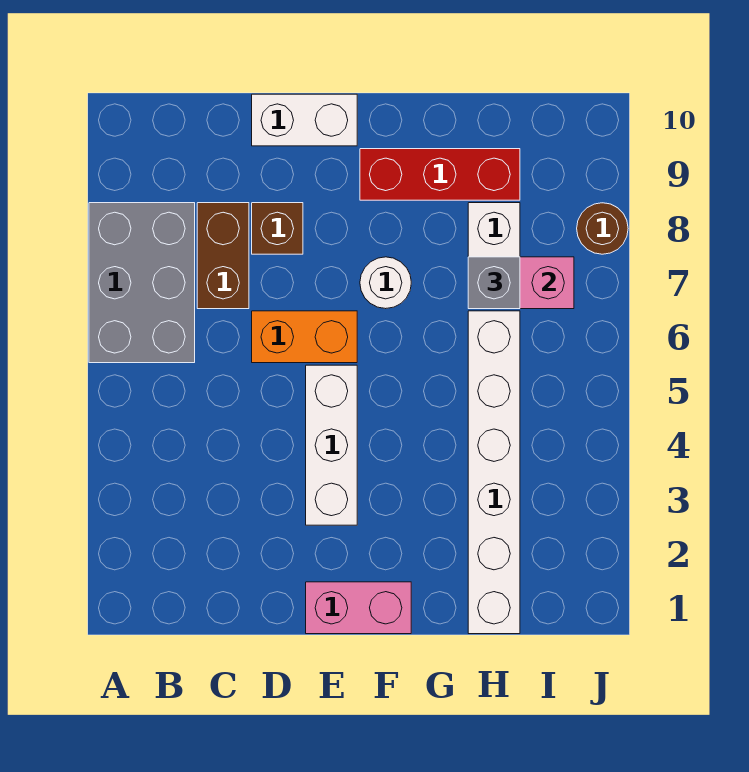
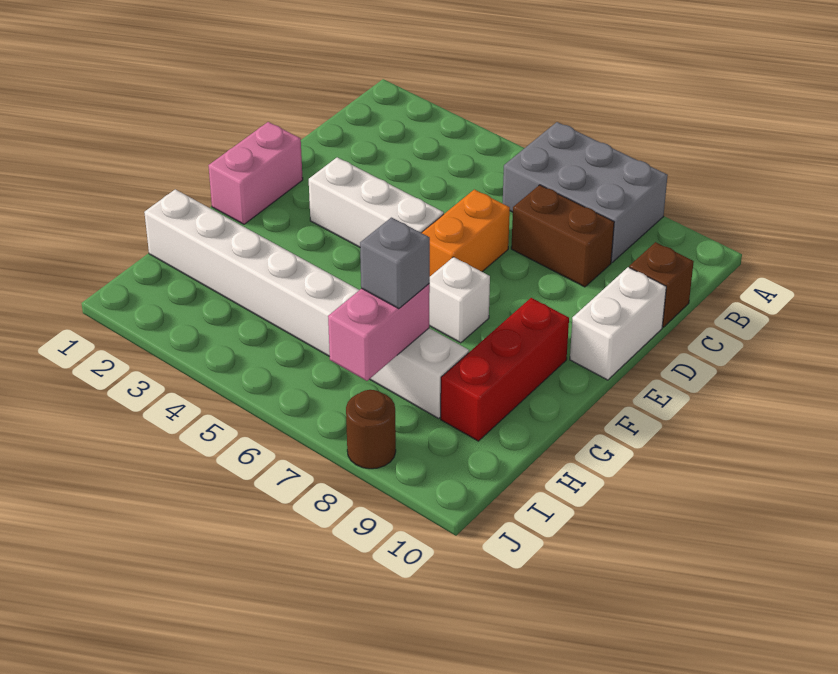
brown brick D8 level 1 -> brown brick C10 level 1
white round brick F7 level 1 -> white brick F7 level 1

